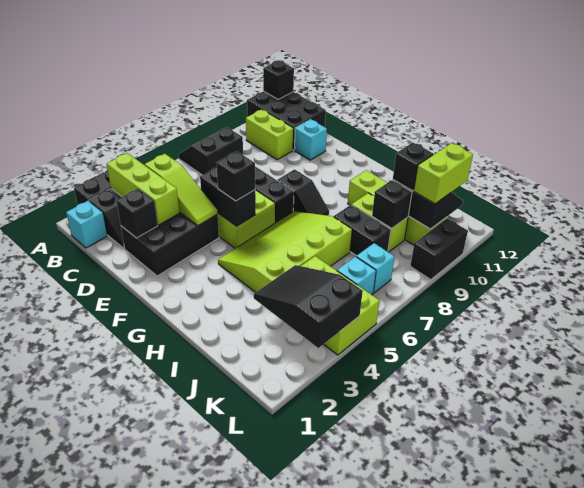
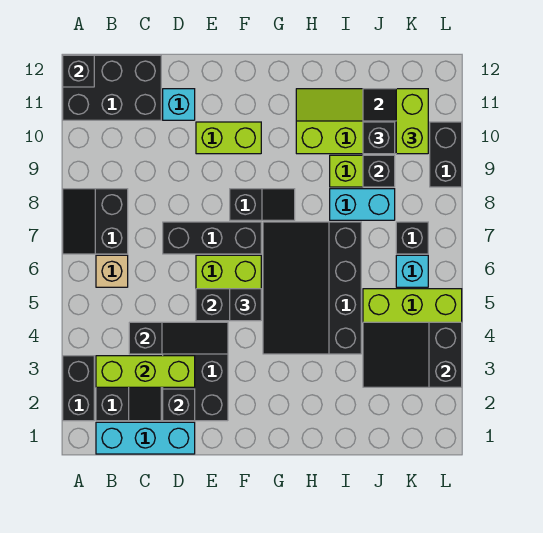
cyan brick B1 level 1 -> cyan brick B1:D1 level 1
none -> tan brick B6 level 1
lime brick B10:C10 level 1 -> lime brick E10:F10 level 1
lime slope C4:E4 level 2 top C -> black slope C4:E4 level 2 top C
lime slope G4:I7 level 1 top I -> black slope G4:I7 level 1 top I
black brick I8:J8 level 1 -> cyan brick I8:J8 level 1
cyan brick K7 level 1 -> black brick K7 level 1

